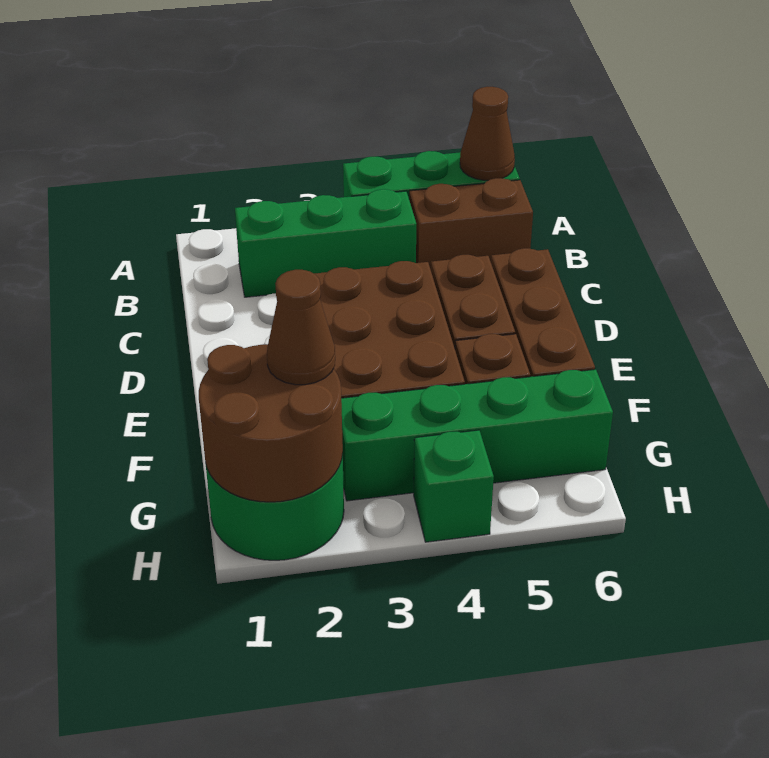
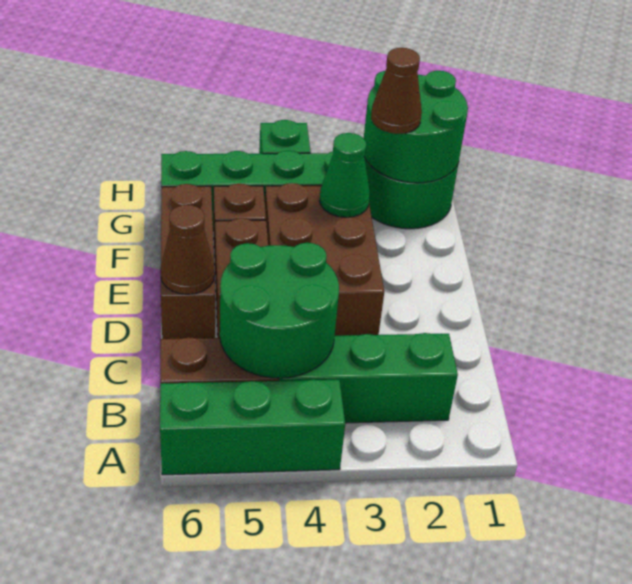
brown cone A6 level 2 -> brown cone D6 level 2
none -> green round brick B4:C5 level 2
none -> green cone F3 level 2
brown round brick G1:H2 level 2 -> green round brick G1:H2 level 2

